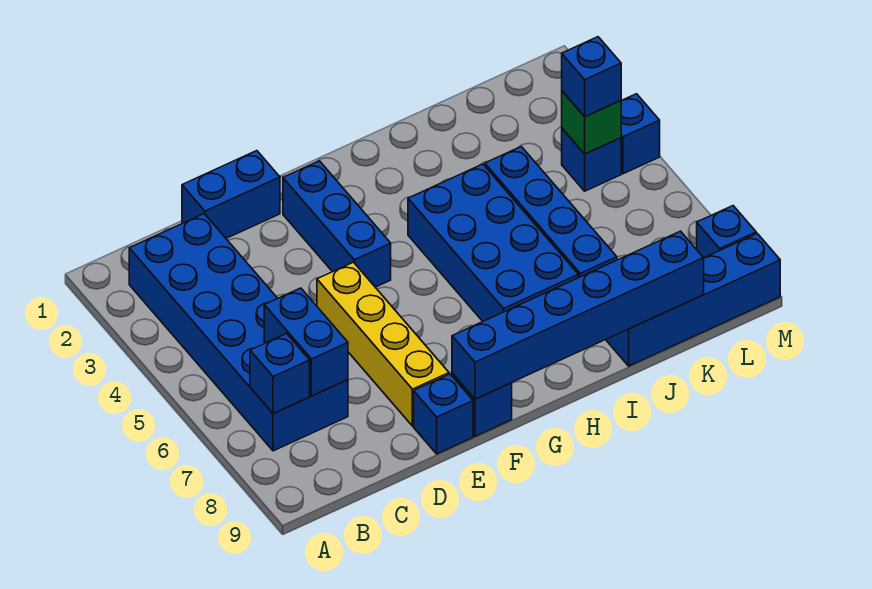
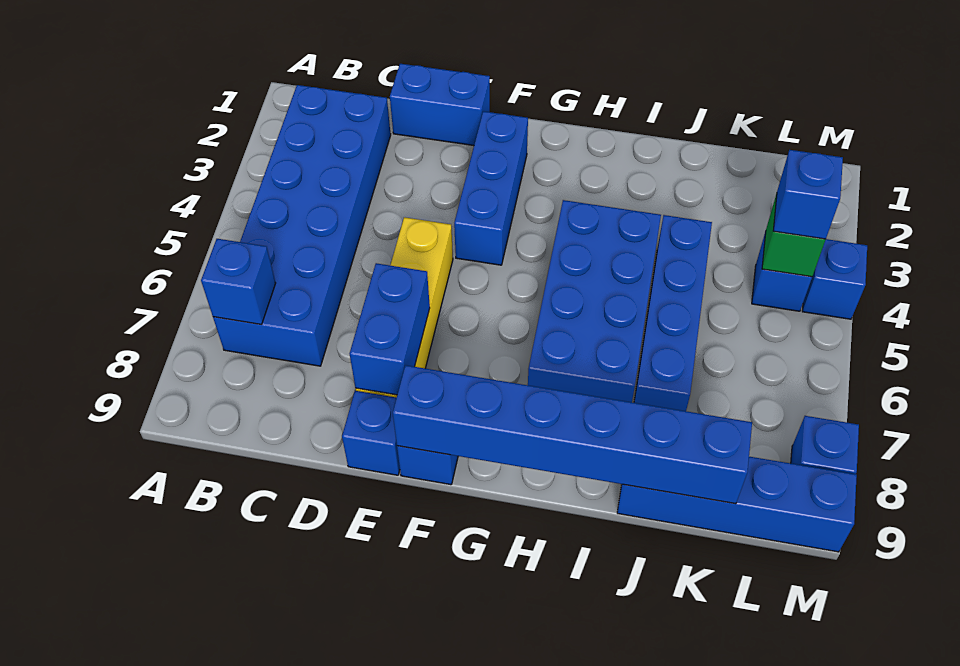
blue brick C6:C7 level 2 -> blue brick E7:E8 level 2

